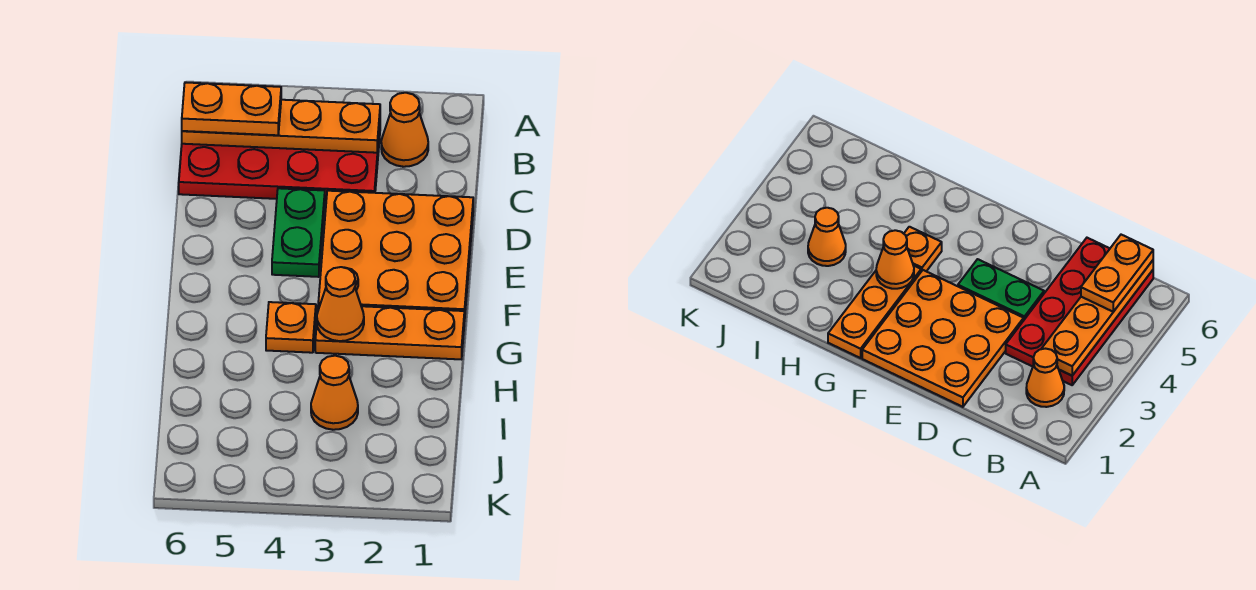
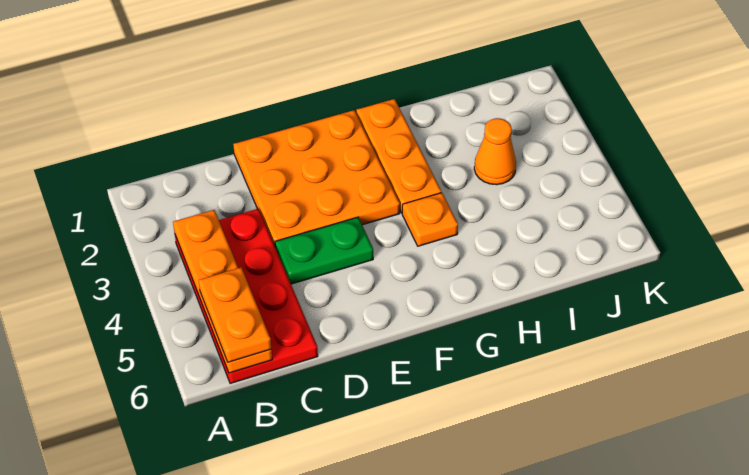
orange cone B2 level 1 -> none
orange cone G3 level 2 -> none

